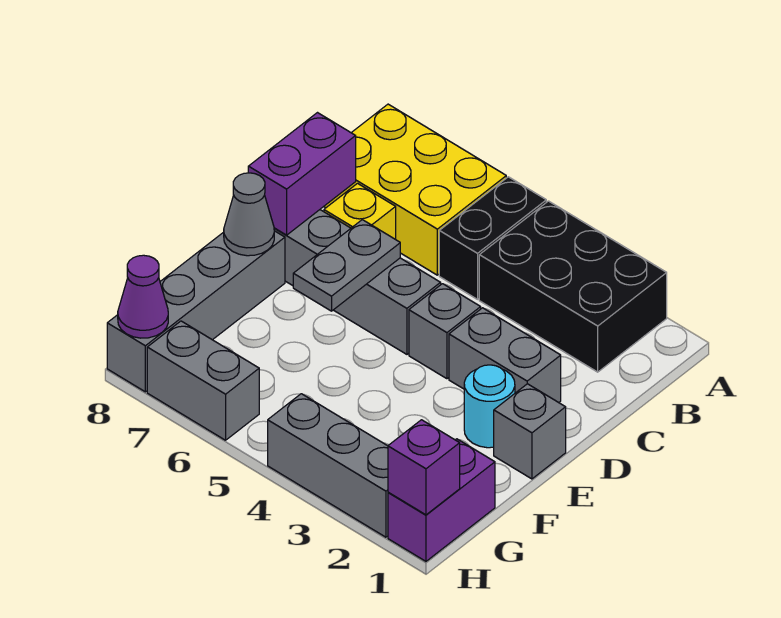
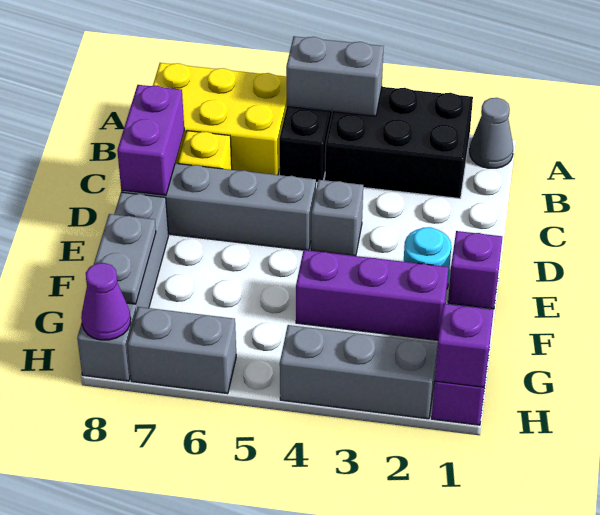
grey brick D2:D3 level 1 -> grey brick A4:A5 level 2
grey plate D6:E6 level 2 -> grey plate F8:G8 level 2
grey brick E1 level 1 -> purple brick E1 level 1
grey cone E8 level 2 -> grey cone A1 level 1
none -> purple brick F2:F4 level 1

